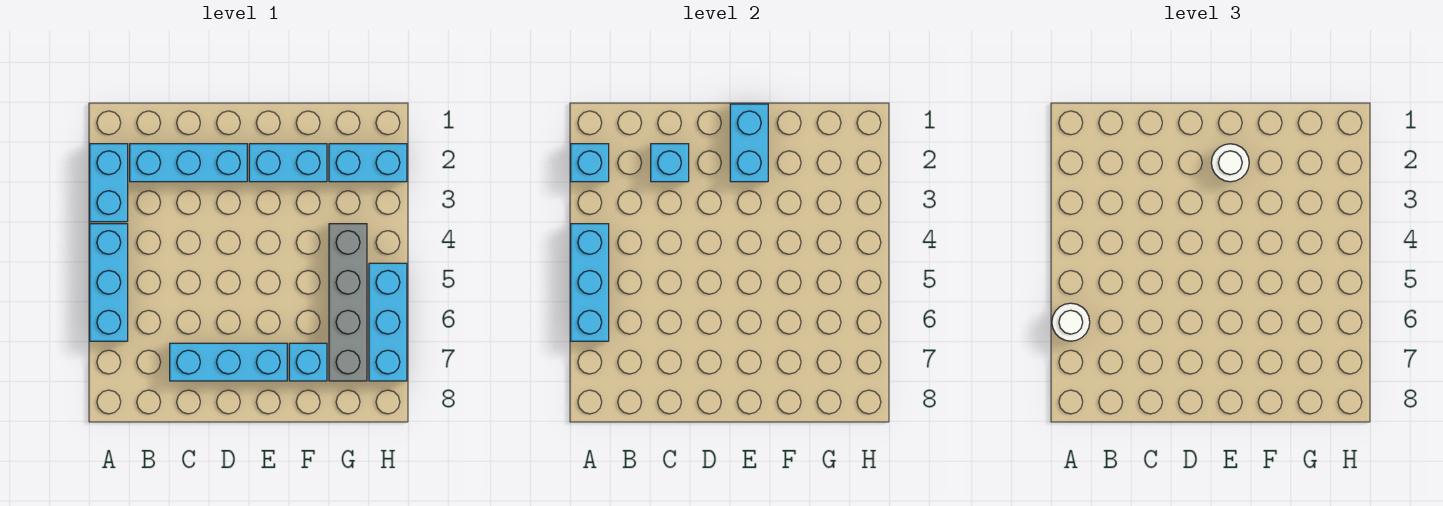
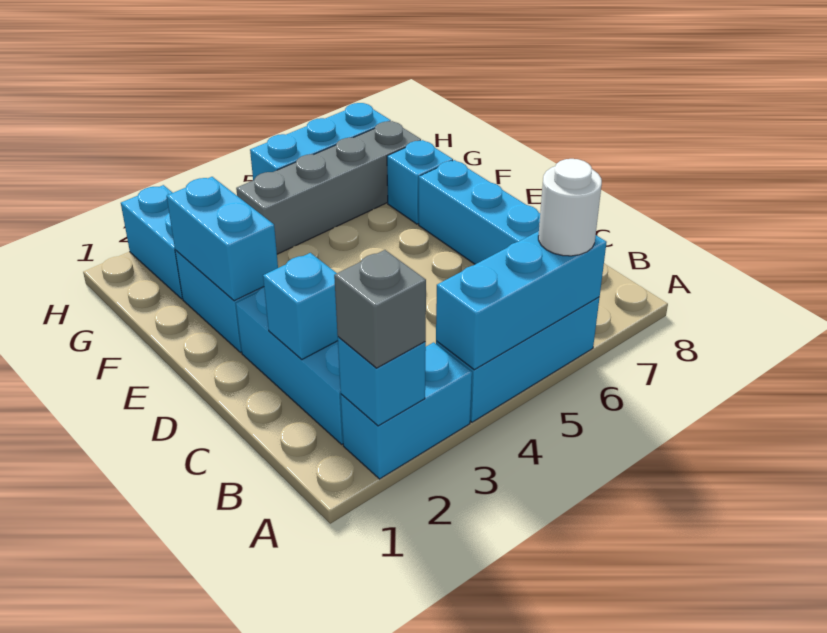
none -> grey brick A2 level 3
cyan brick E1:E2 level 2 -> cyan brick E2:F2 level 2
white round brick E2 level 3 -> none

